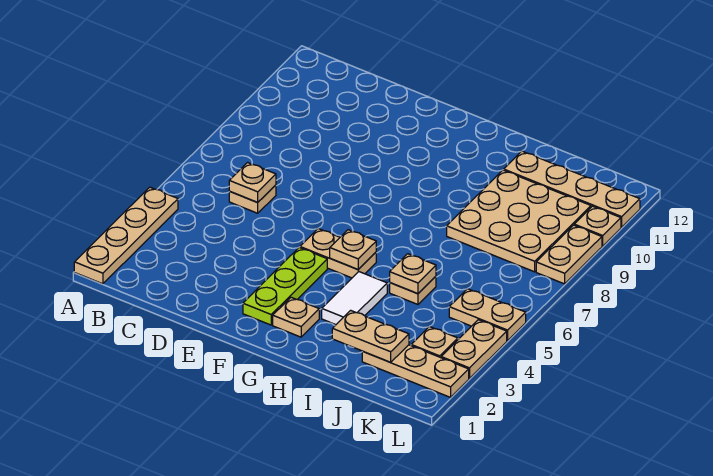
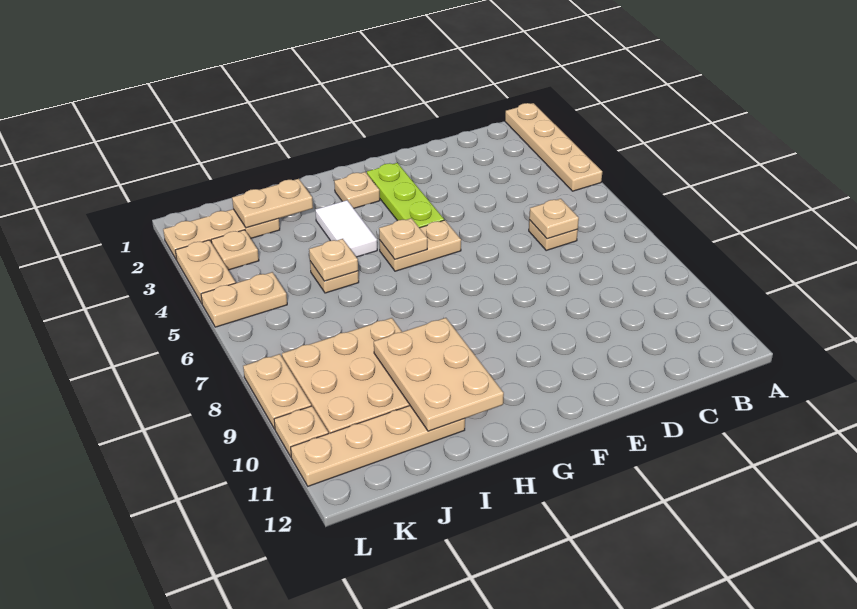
none -> tan plate H9:I11 level 2

